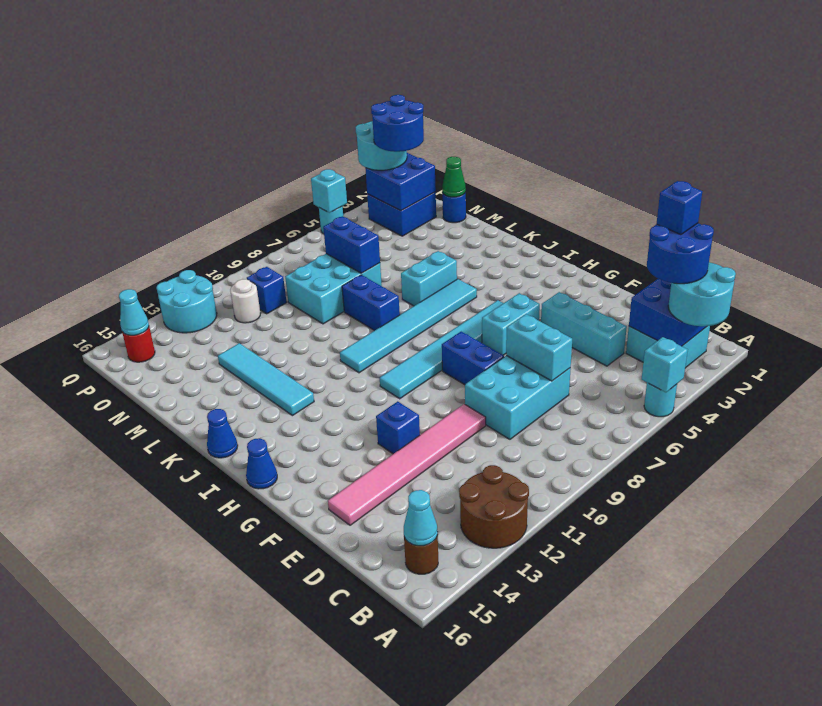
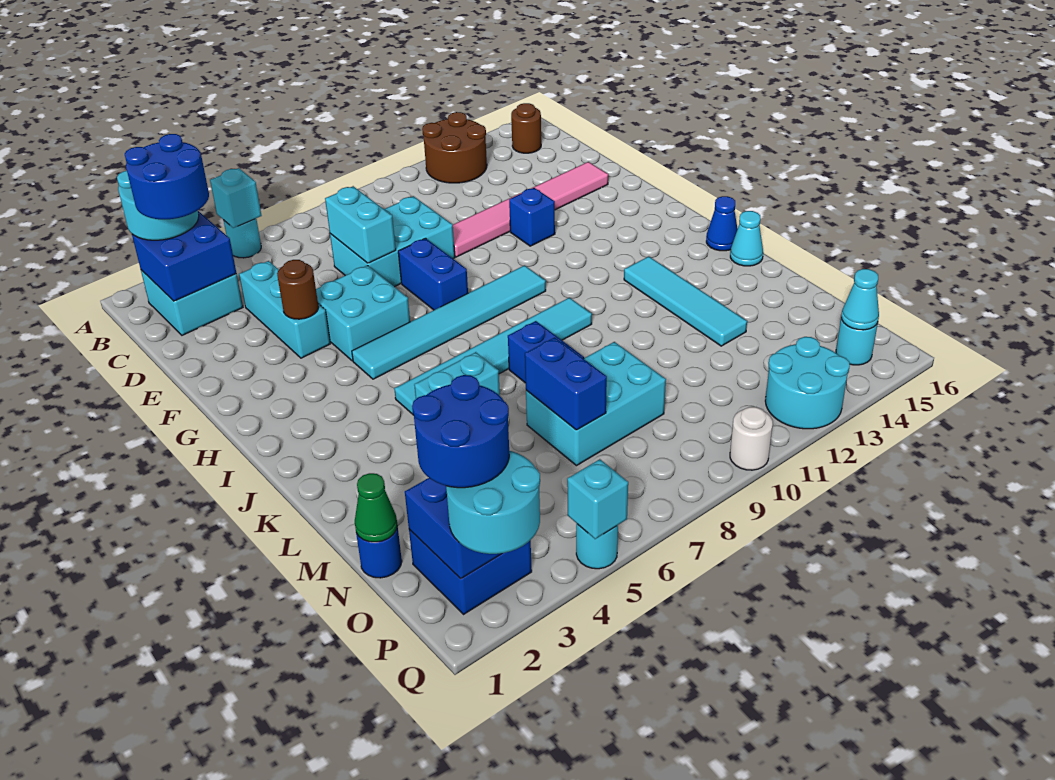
cyan cone B15 level 2 -> cyan cone K16 level 1
blue brick C2 level 5 -> none
none -> brown round brick F4 level 2
cyan brick G5:G6 level 1 -> cyan brick F5:G6 level 1
blue cone H16 level 1 -> none
blue brick O10 level 1 -> none
white round brick O11 level 1 -> white round brick Q10 level 1
red round brick P15 level 1 -> cyan round brick P15 level 1

